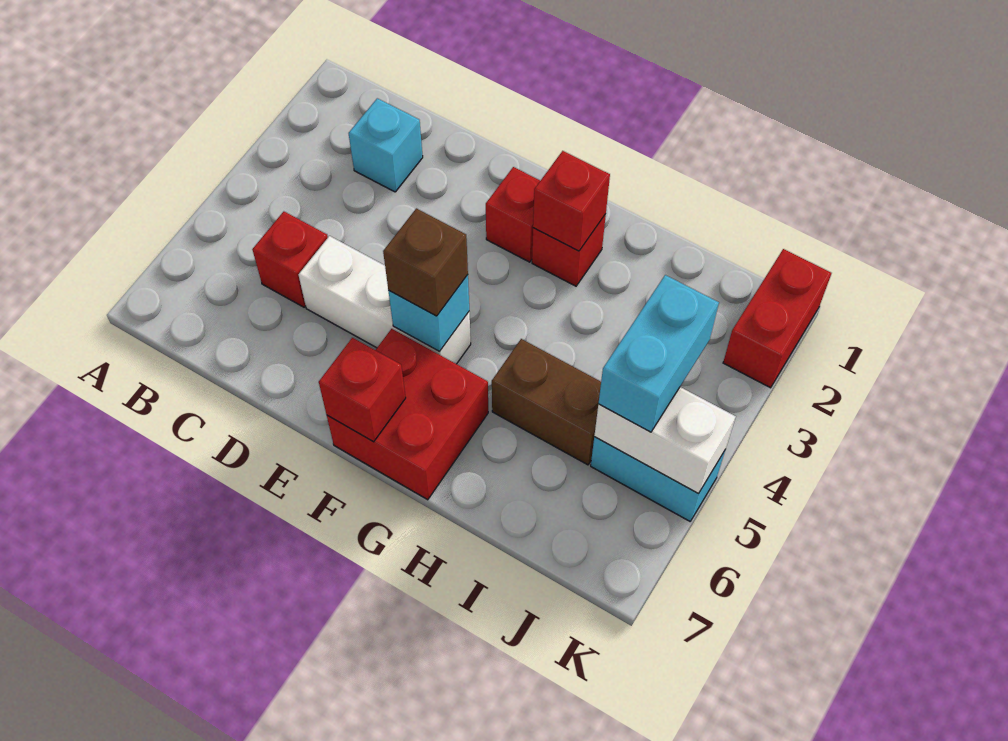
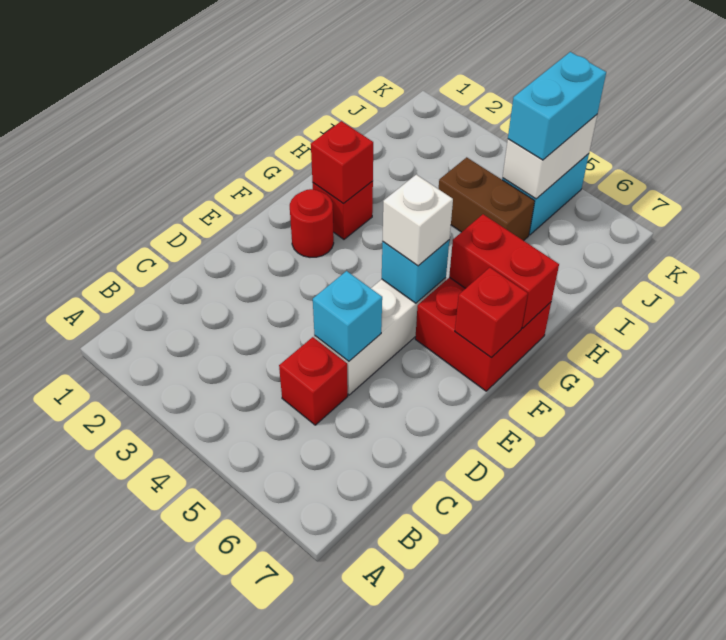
cyan brick C2 level 1 -> cyan brick D5 level 2
red brick F2 level 1 -> red round brick F2 level 1
brown brick F5 level 3 -> white brick F5 level 3
brown brick H5:I5 level 1 -> brown brick I4:I5 level 1
cyan brick J4:J5 level 3 -> cyan brick J5:K5 level 3
red brick K1:K2 level 1 -> red brick G6:G7 level 2

